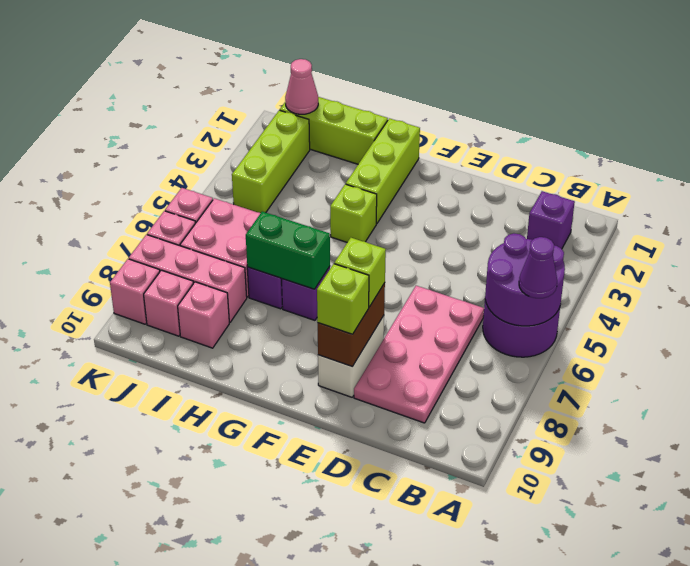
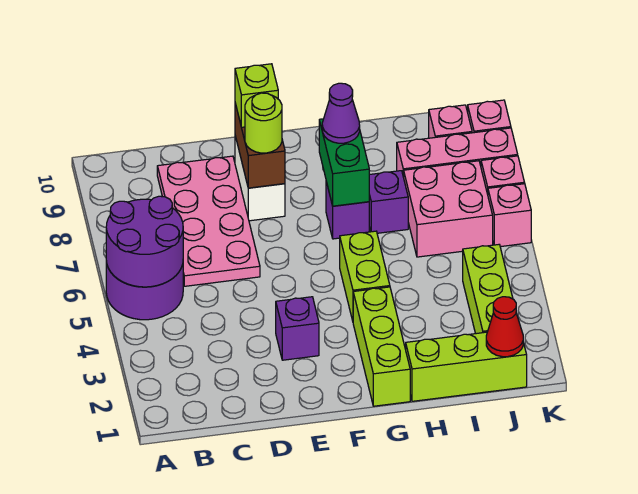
purple cone A6 level 3 -> purple cone G8 level 3
purple brick B2 level 1 -> purple brick E3 level 1
lime brick E8 level 3 -> lime round brick E8 level 3
lime brick G4 level 1 -> lime brick G4:G5 level 1
green brick G7:H7 level 2 -> green brick G7:G8 level 2
pink brick I9 level 1 -> none
pink cone J1 level 2 -> red cone J1 level 2

